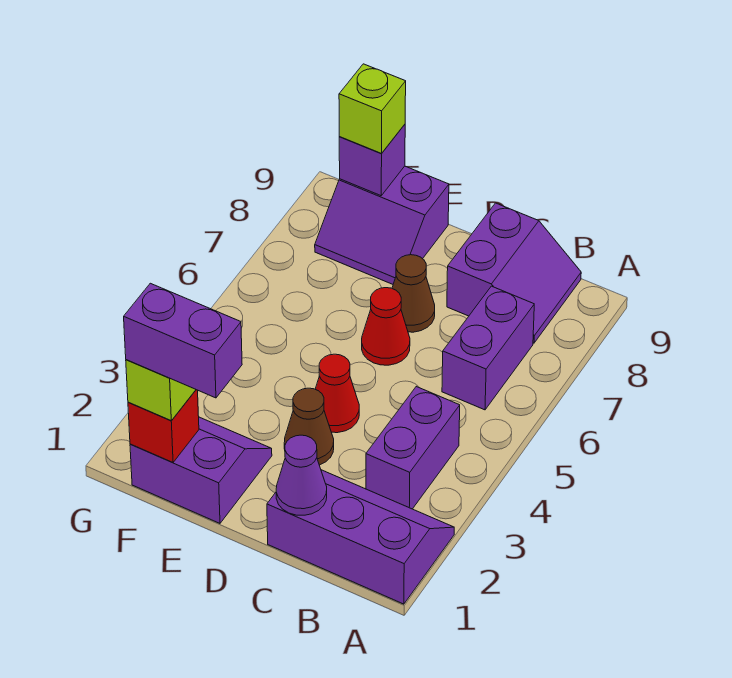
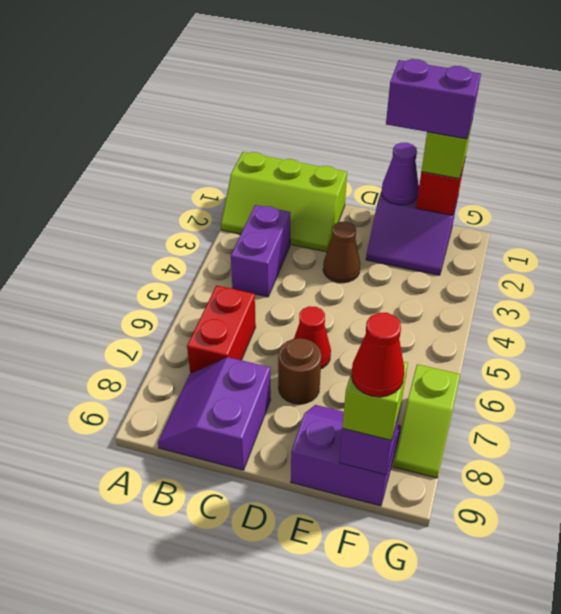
purple slope A1:C2 level 1 top 1 -> lime slope A1:C2 level 1 top 1
purple brick B6:B7 level 1 -> red brick B6:B7 level 1
purple cone C1 level 2 -> purple cone E1 level 2
red cone D4 level 1 -> red cone F9 level 4
brown cone D7 level 1 -> brown round brick D7 level 1
none -> lime slope G7:G8 level 1 top 7

